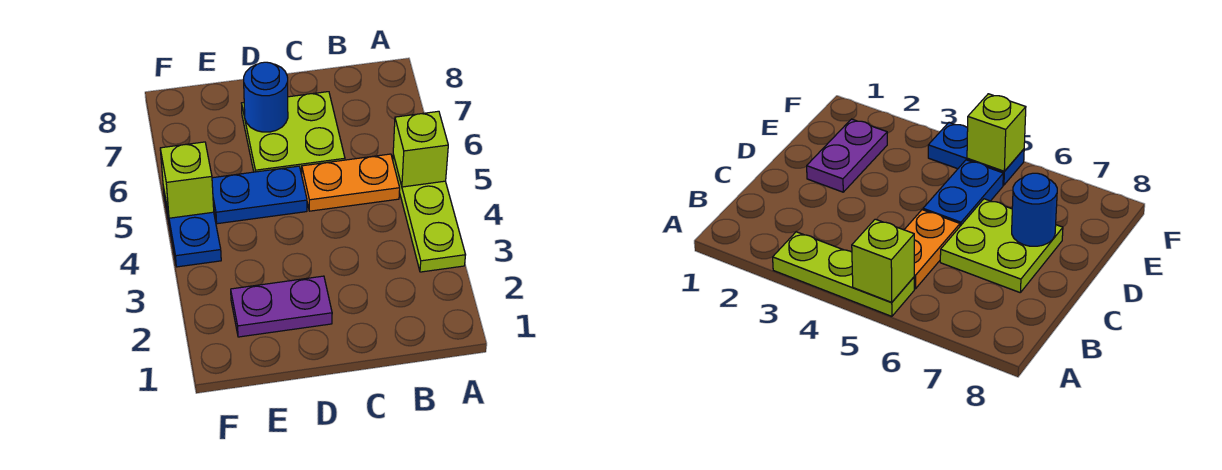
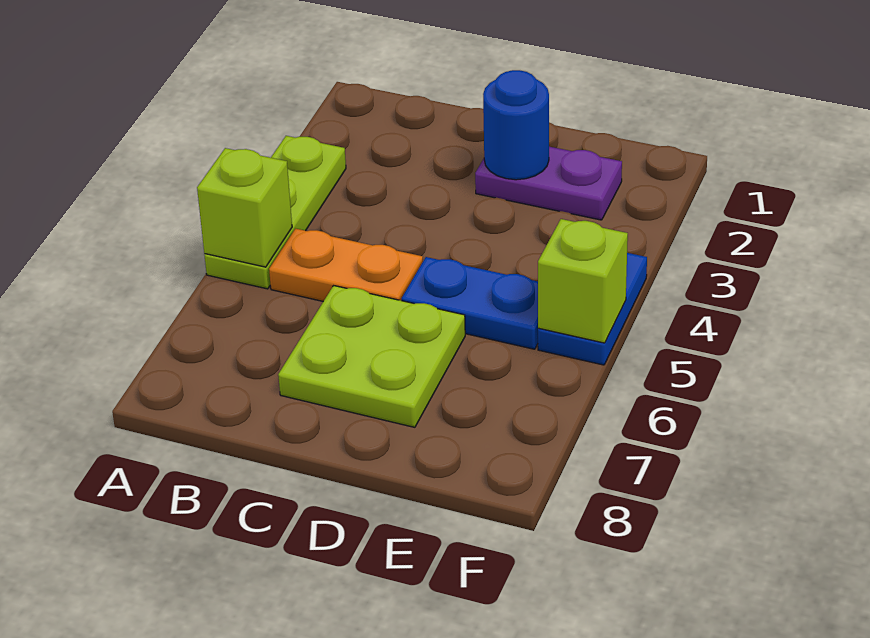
blue round brick D7 level 2 -> blue round brick D2 level 2

